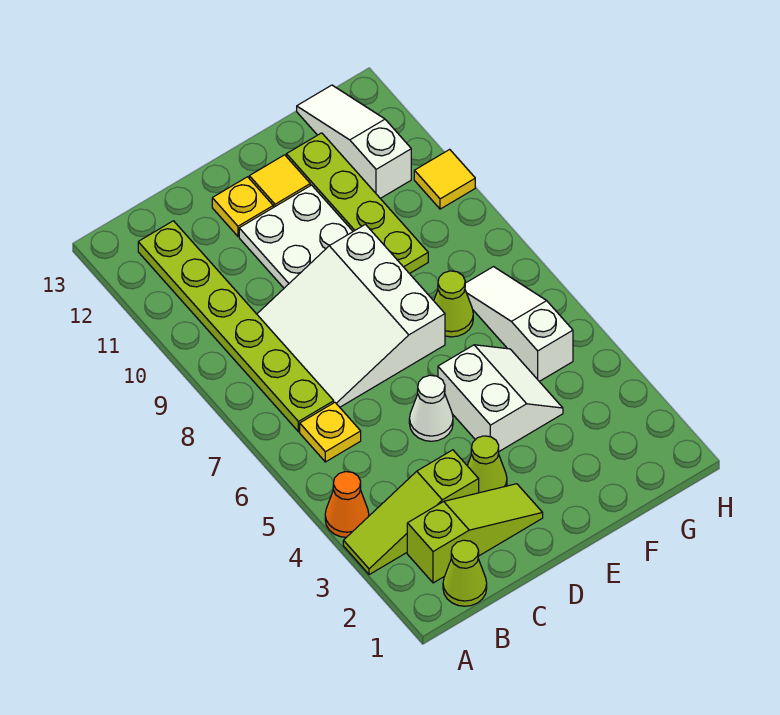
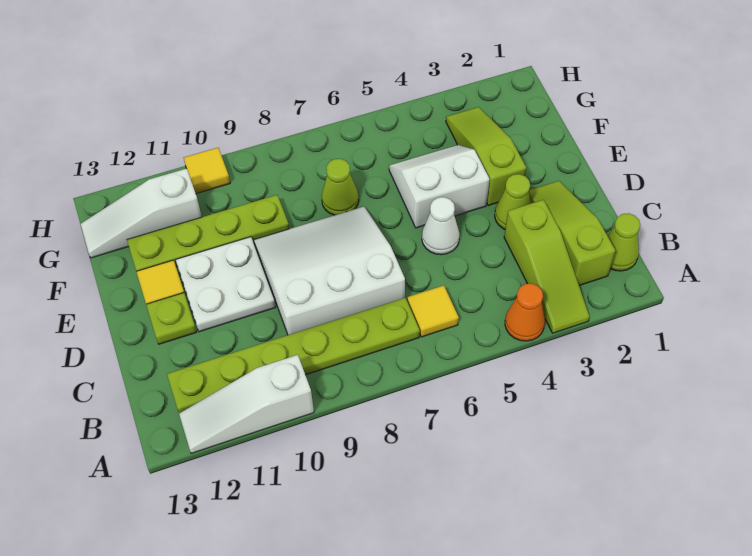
yellow plate B6 level 1 -> yellow tile B6 level 1
white slope C7:E9 level 1 top E -> white slope C7:E9 level 1 top C
yellow plate D12 level 1 -> lime plate D12 level 1
none -> lime slope E3:G3 level 1 top E
white slope G5:G7 level 1 top 5 -> white slope A10:A12 level 1 top 10

